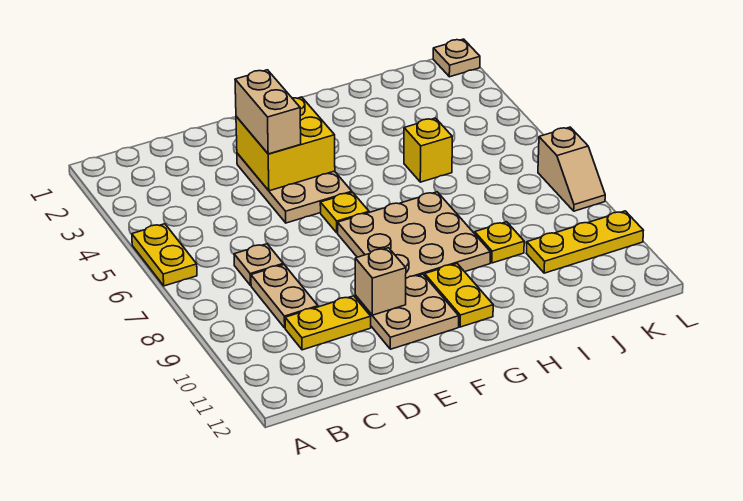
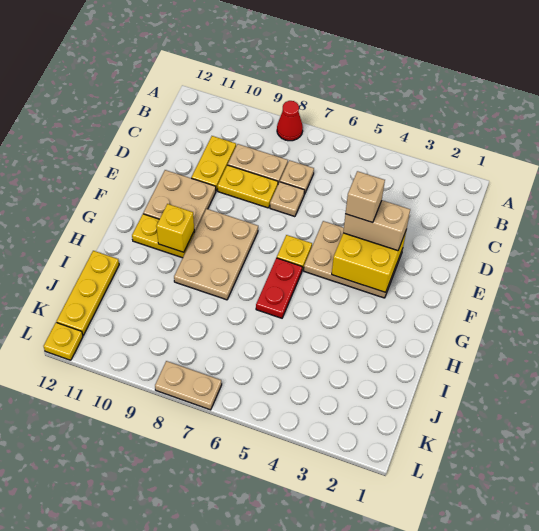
yellow plate A5:A6 level 1 -> yellow plate D8:D9 level 1
none -> red cone A8 level 1
tan brick E10 level 2 -> tan brick E4 level 4
tan plate F7:H9 level 1 -> tan plate F8:H9 level 1
none -> red plate G6:H6 level 1
yellow brick I5 level 1 -> yellow brick G10 level 2
yellow plate I9 level 1 -> yellow plate L12 level 1
yellow plate J10:L10 level 1 -> yellow plate I12:K12 level 1
tan plate L1 level 1 -> tan plate D7 level 1
tan slope L7:L8 level 1 top 7 -> tan plate L7:L8 level 1

